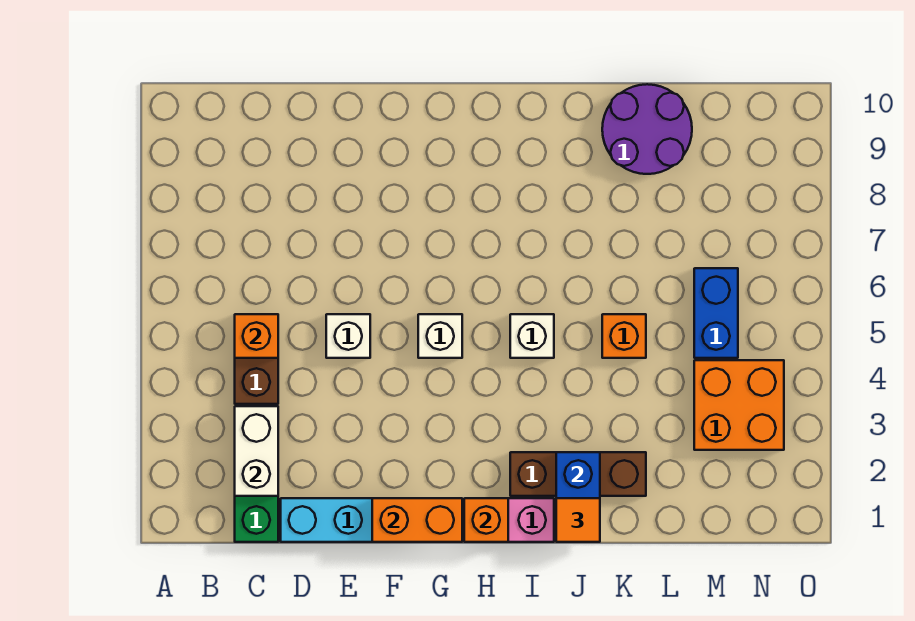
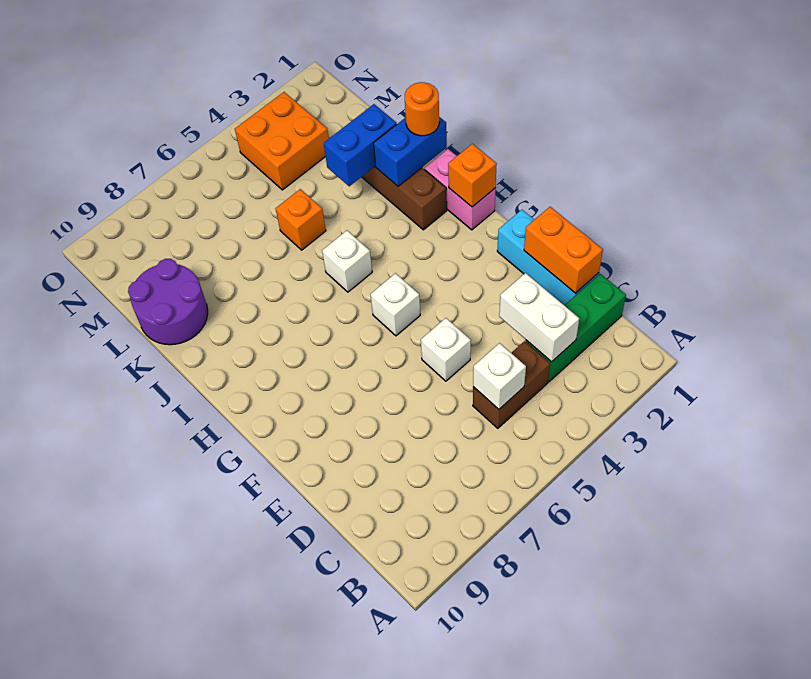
white brick C2:C3 level 2 -> white brick C3:D3 level 2
orange brick C5 level 2 -> white brick C5 level 2
orange brick F1:G1 level 2 -> orange brick D1:E1 level 2
orange tile J1 level 3 -> orange round brick J1 level 3
blue brick M5:M6 level 1 -> blue brick K2:K3 level 2

